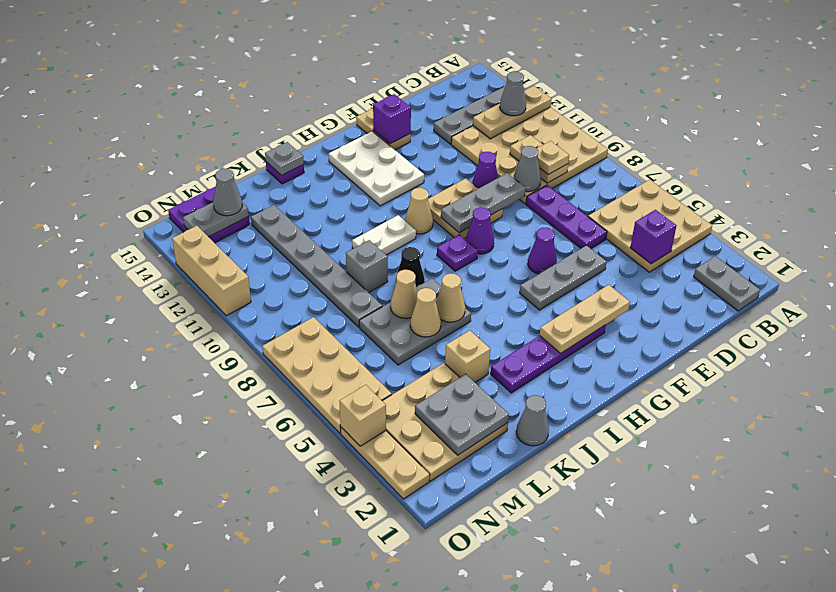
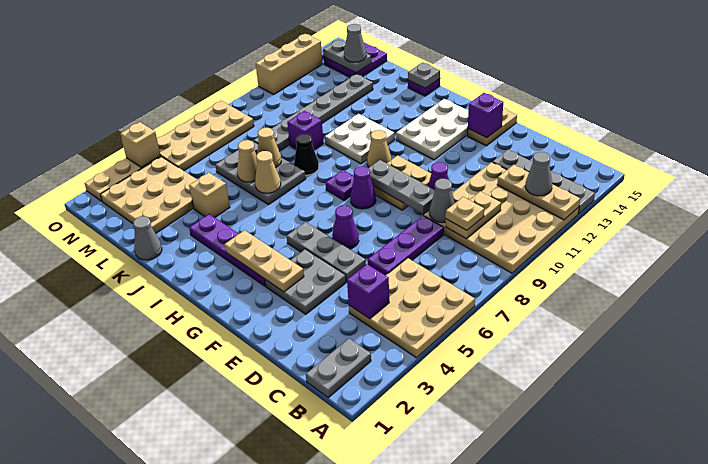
white plate I10:J10 level 1 -> white plate I10:J11 level 1
grey brick K9 level 1 -> purple brick K9 level 1
grey plate L2:M3 level 2 -> grey plate E3:F4 level 1

